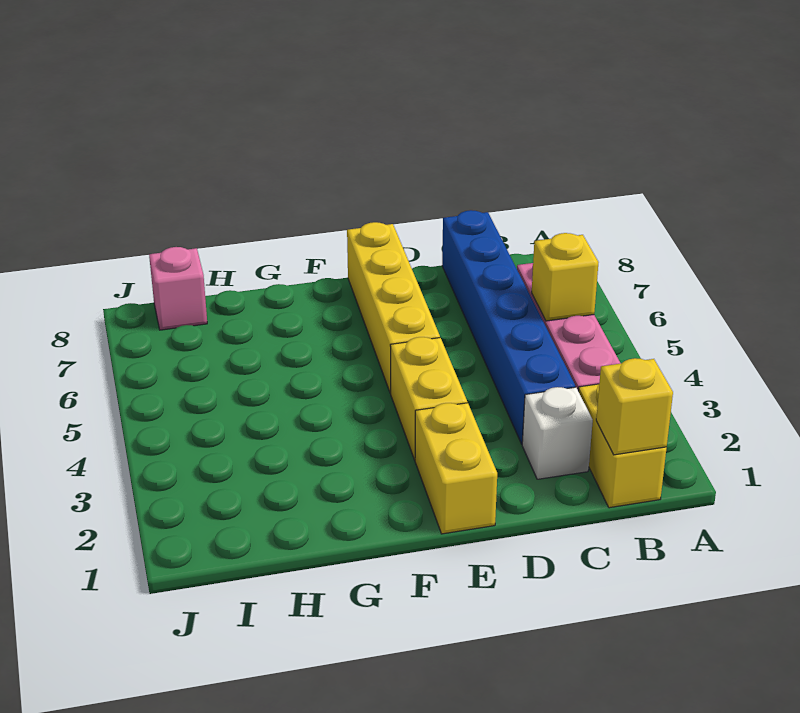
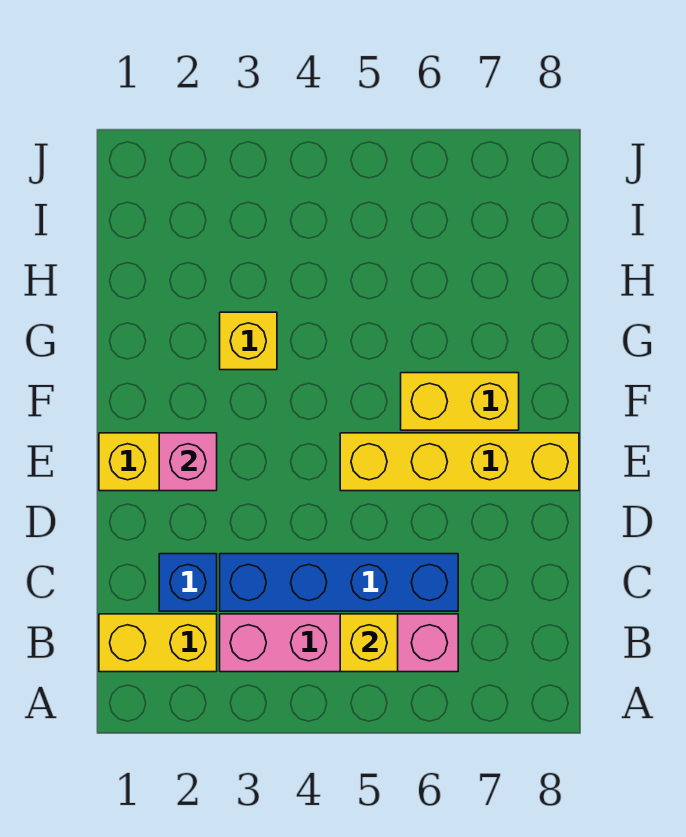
yellow brick B1 level 2 -> yellow brick G3 level 1
white brick C2 level 1 -> blue brick C2 level 1
blue brick C3:C8 level 1 -> blue brick C3:C6 level 1
yellow brick E3:E4 level 1 -> yellow brick F6:F7 level 1
pink brick I8 level 1 -> pink brick E2 level 2

